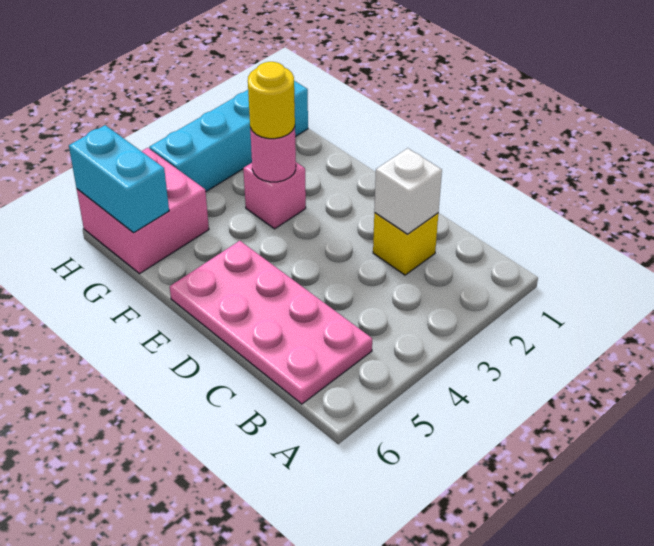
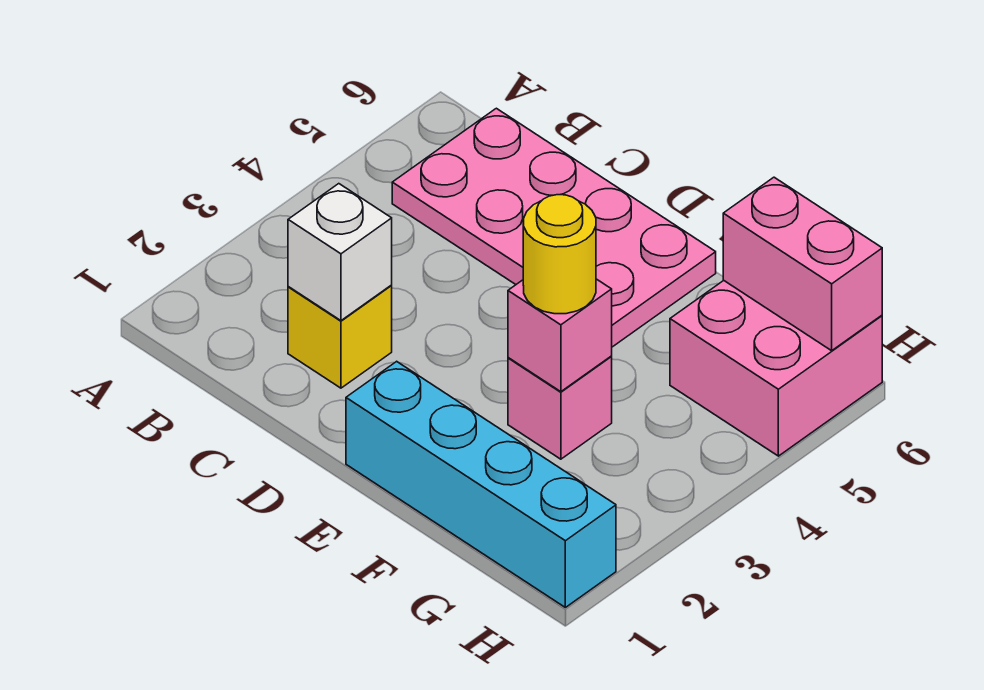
pink round brick F3 level 2 -> pink brick F3 level 2
cyan brick G6:H6 level 2 -> pink brick G6:H6 level 2
cyan brick H1:H4 level 1 -> cyan brick E1:H1 level 1

